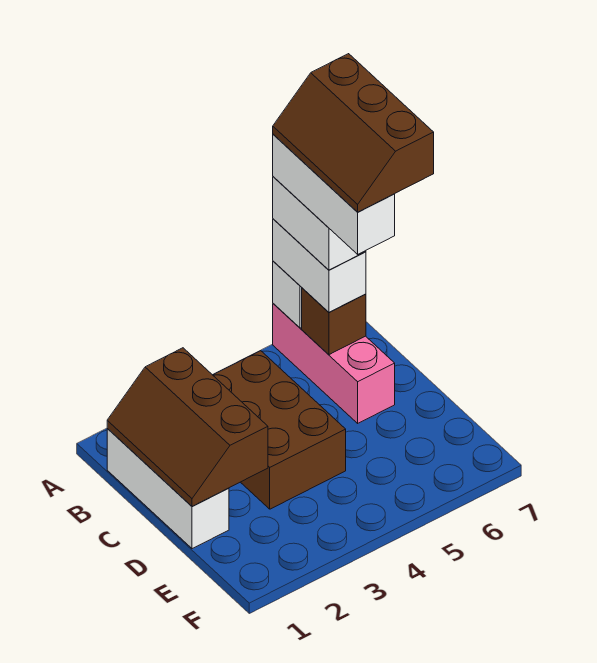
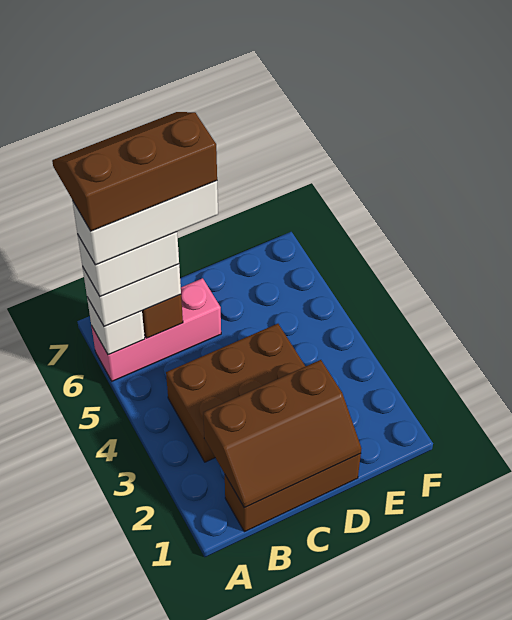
brown slope A6:C7 level 6 top 7 -> brown slope A6:C7 level 6 top 6
white brick B1:D1 level 1 -> brown brick B1:D1 level 1

